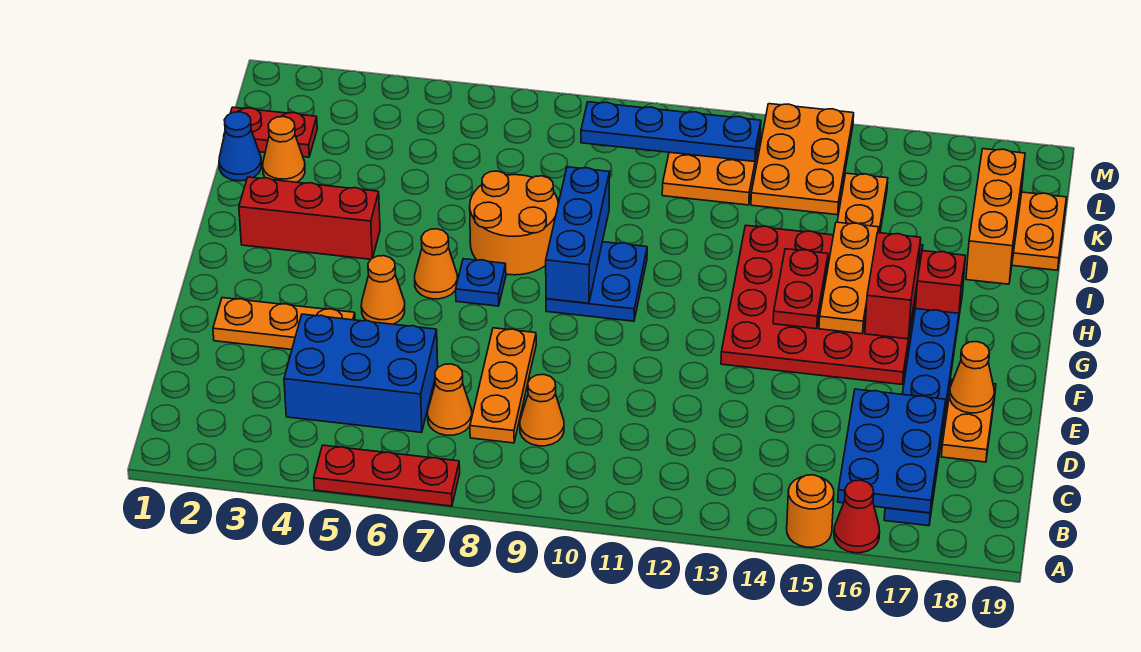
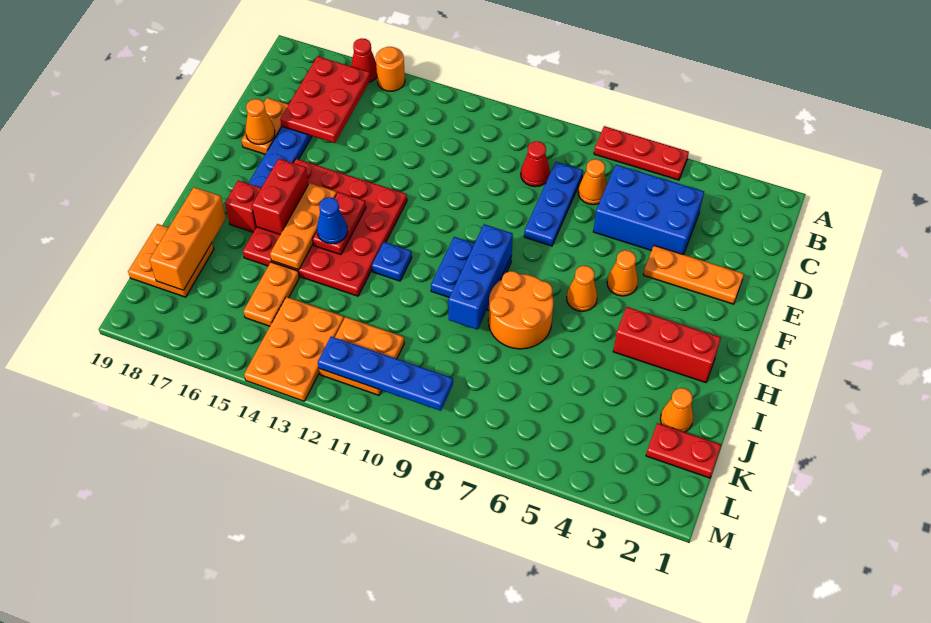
blue plate B16:D17 level 2 -> red plate B16:D17 level 2
orange plate C8:E8 level 1 -> blue plate C8:E8 level 1
orange cone C9 level 1 -> red cone C9 level 1
blue plate G7 level 1 -> blue plate H12 level 1
blue cone J1 level 1 -> blue cone H14 level 3

